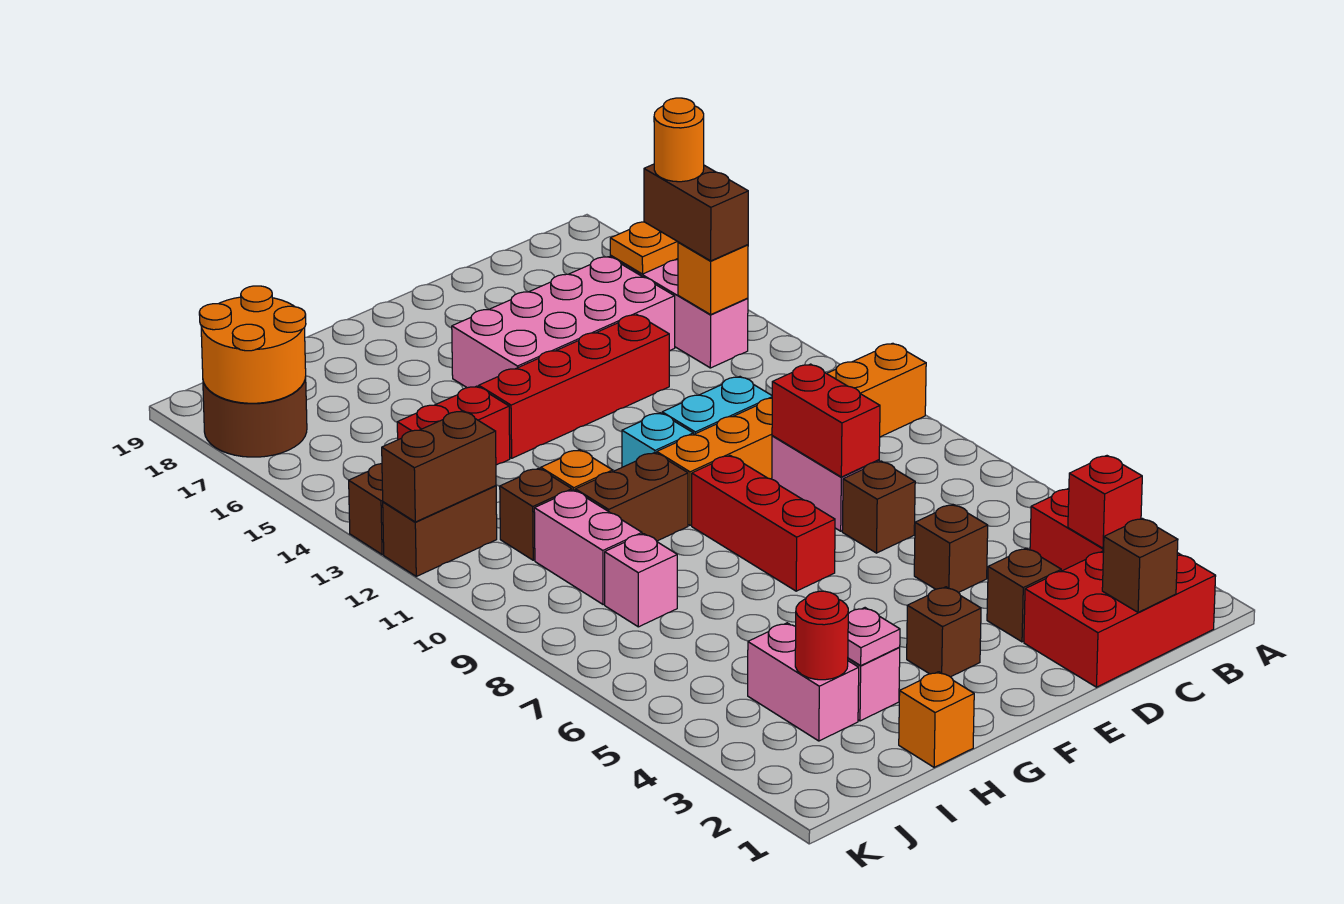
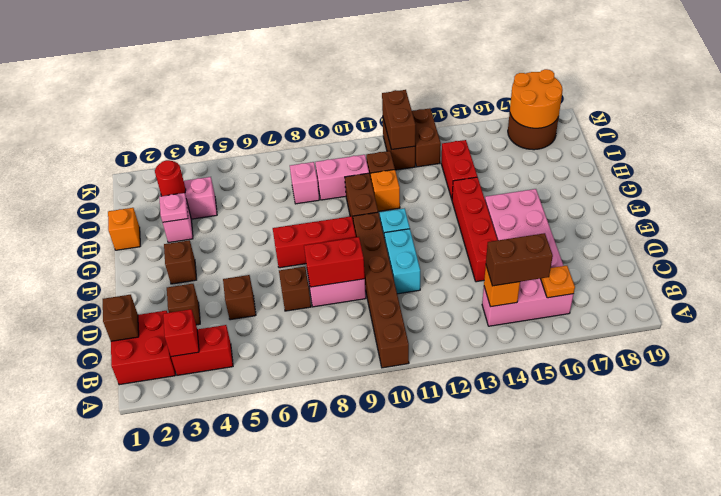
orange brick A10:F10 level 1 -> brown brick A10:F10 level 1
red brick B1:D2 level 1 -> red brick B1:C2 level 1
orange round brick B15 level 4 -> none

